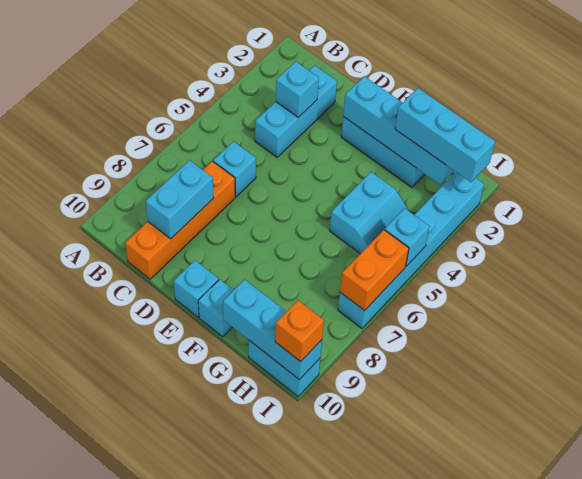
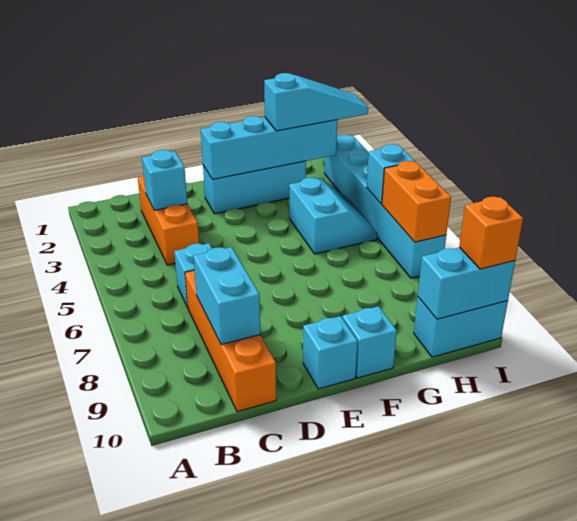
cyan brick C2:C4 level 1 -> orange brick C2:C4 level 1
cyan brick G2:I2 level 3 -> cyan slope G2:I2 level 3 top G
cyan brick G10:I10 level 2 -> cyan brick H10:I10 level 2

